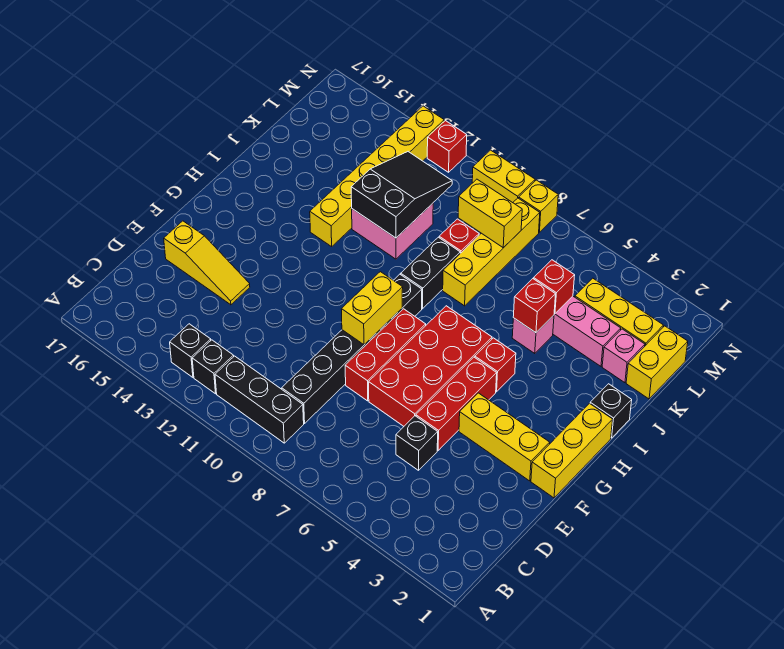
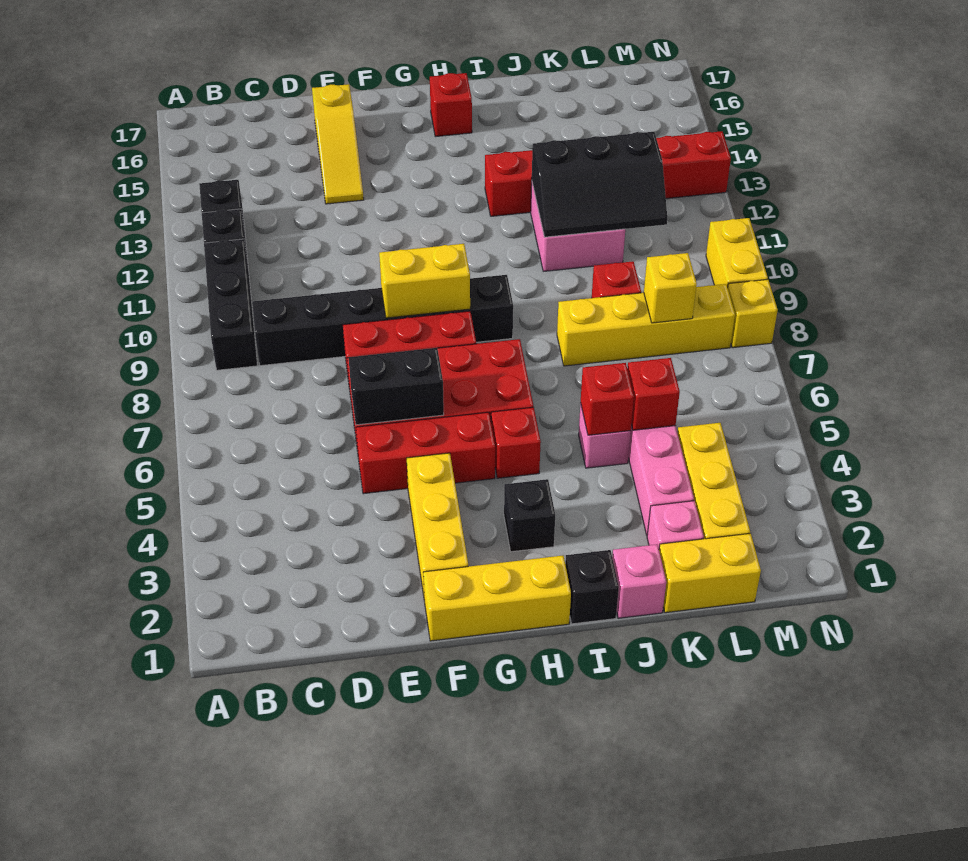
black brick D5 level 1 -> black brick H3 level 1
black brick I9:J9 level 1 -> black brick E6:F6 level 2
yellow brick I13:N13 level 1 -> red brick I13:N13 level 1
none -> pink brick J1 level 1
black slope J11:L12 level 2 top J -> black slope J11:L12 level 2 top 12
yellow brick L8:L9 level 2 -> yellow brick L8 level 2
red brick N12 level 1 -> red brick H16 level 1

